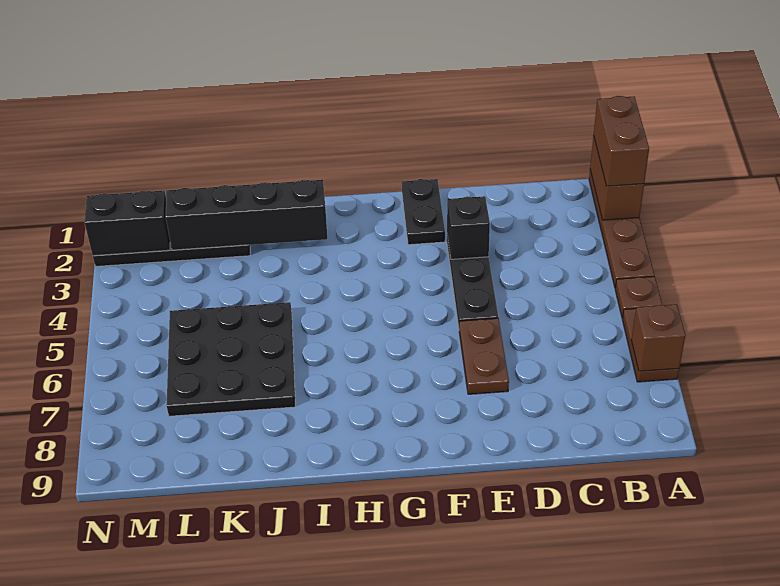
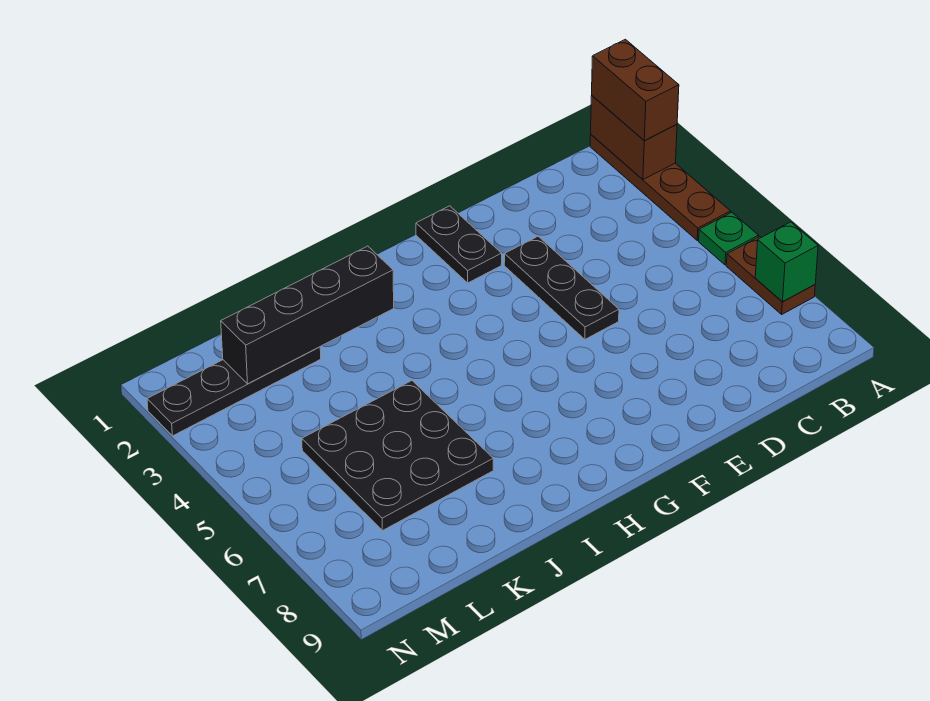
brown plate A5 level 1 -> green plate A5 level 1
brown brick A7 level 2 -> green brick A7 level 2
black brick E3 level 2 -> none
brown plate E6:E7 level 1 -> none
black brick M2:N2 level 2 -> none

